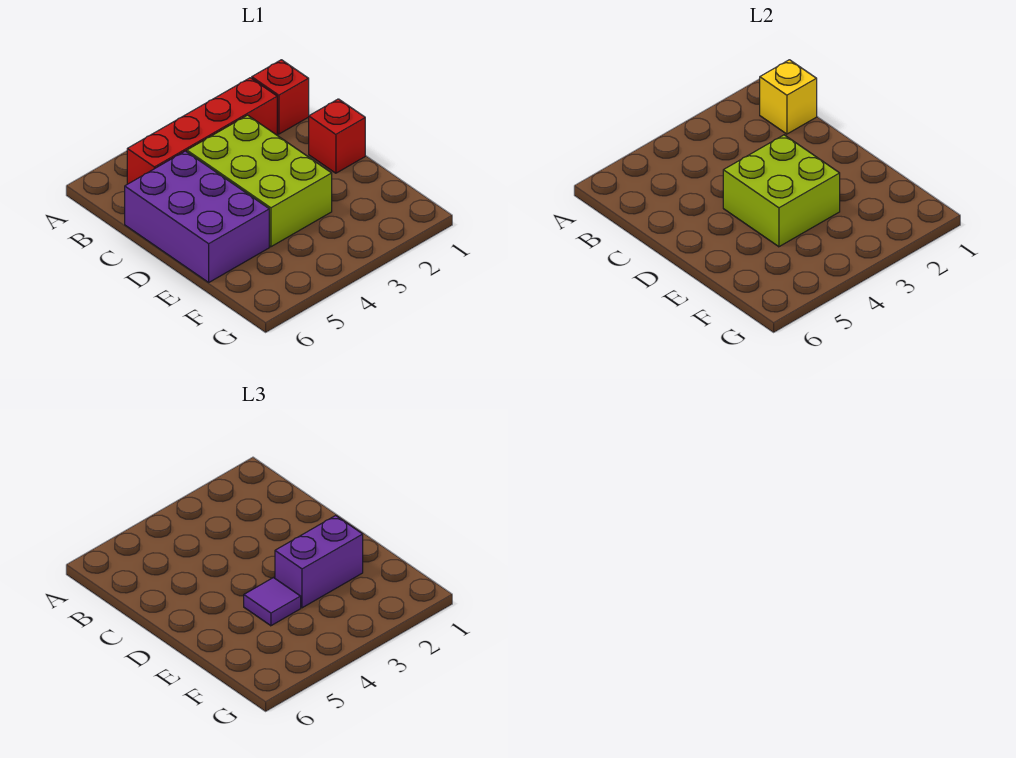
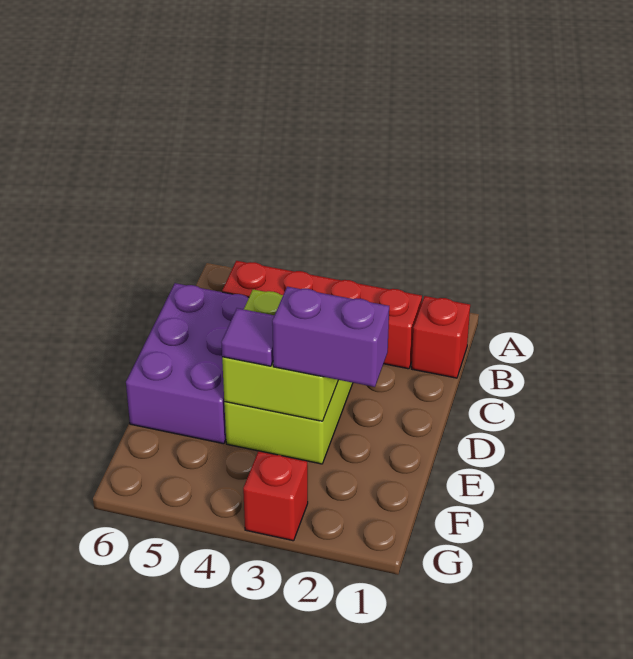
yellow brick B1 level 2 -> none
red brick D1 level 1 -> red brick G3 level 1

